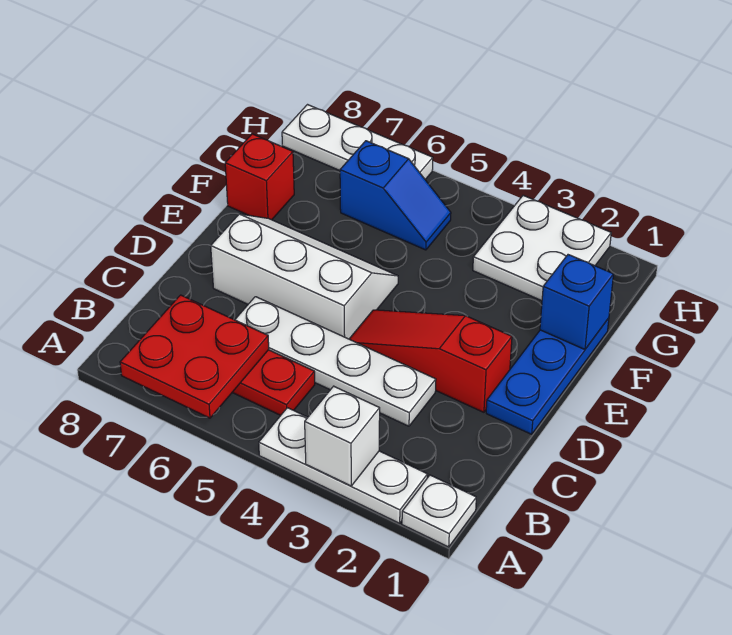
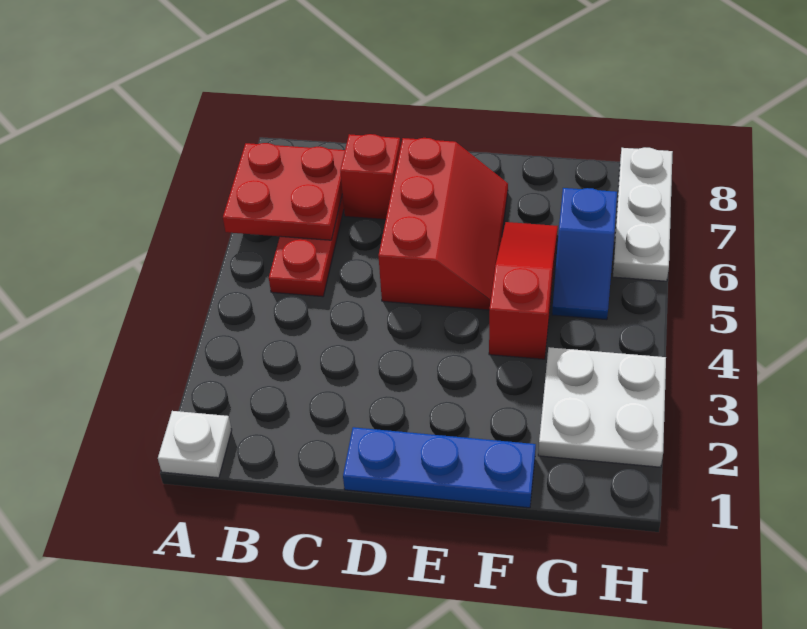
white plate A2:A4 level 1 -> none
white brick A3 level 2 -> none
white plate C3:C6 level 1 -> none
red slope D2:D4 level 1 top 2 -> red slope F4:F6 level 1 top 4
white slope D5:E7 level 1 top D -> red slope D5:E7 level 1 top D
blue brick F1 level 2 -> none
red brick F8 level 1 -> red brick C7 level 1

